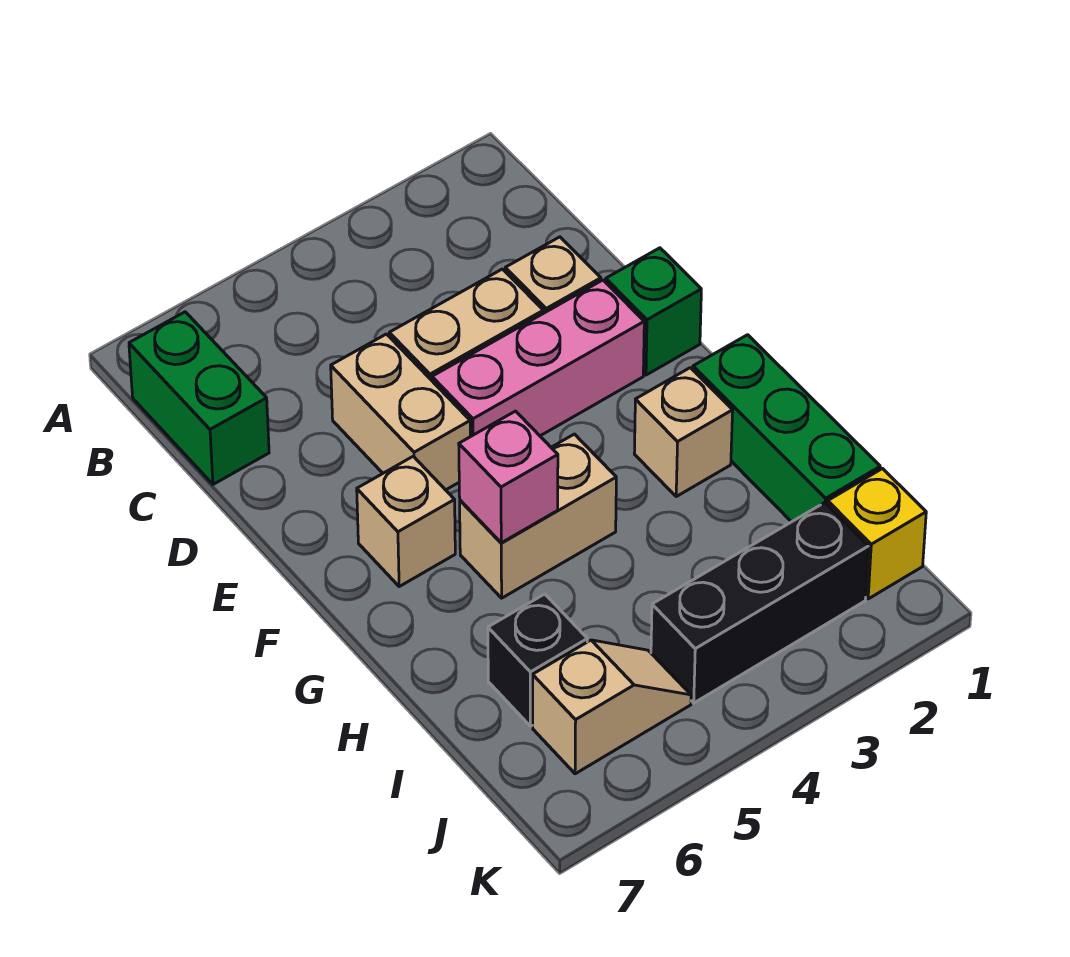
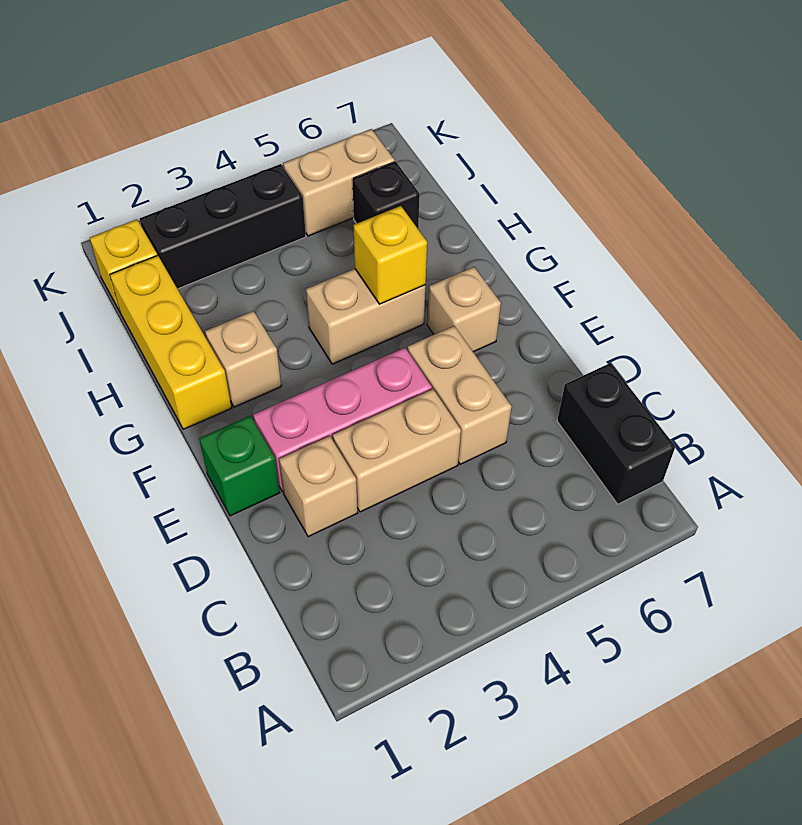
green brick B7:C7 level 1 -> black brick B7:C7 level 1
green brick G1:I1 level 1 -> yellow brick G1:I1 level 1
pink brick G5 level 2 -> yellow brick G5 level 2
tan slope J5:J6 level 1 top 6 -> tan brick J5:J6 level 1

